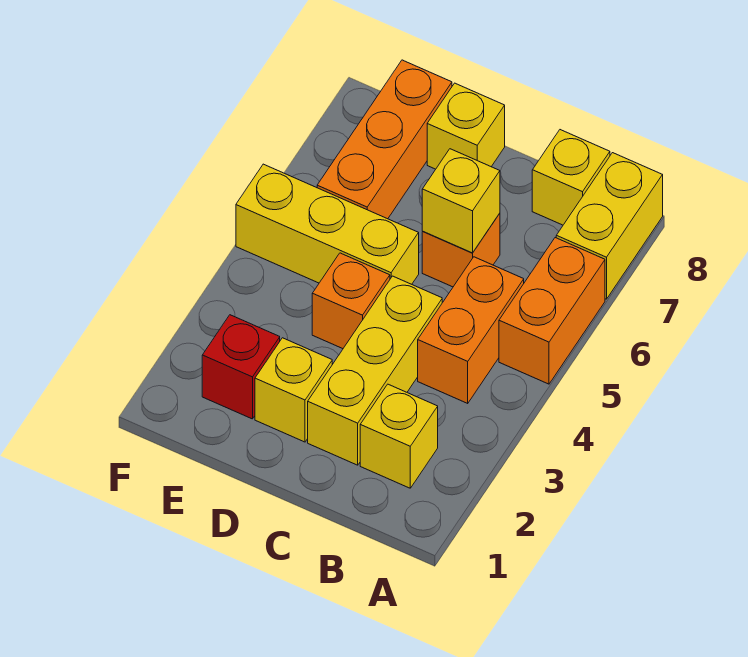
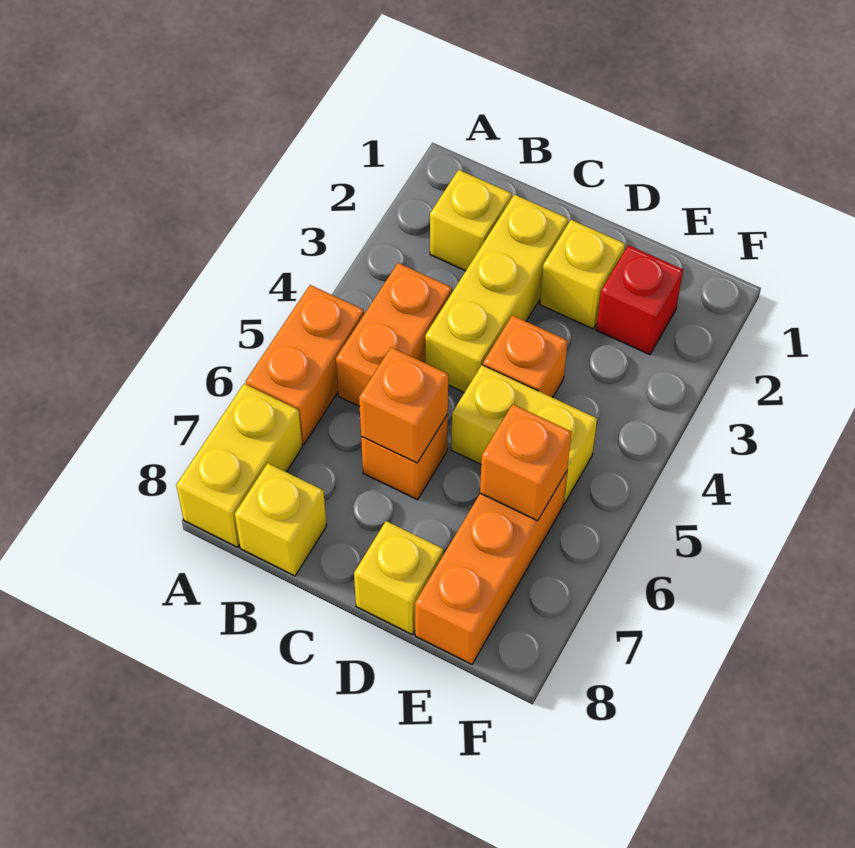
yellow brick C6 level 2 -> orange brick C6 level 2
yellow brick D5:F5 level 1 -> yellow brick D5:E5 level 1
none -> orange brick E6 level 2

